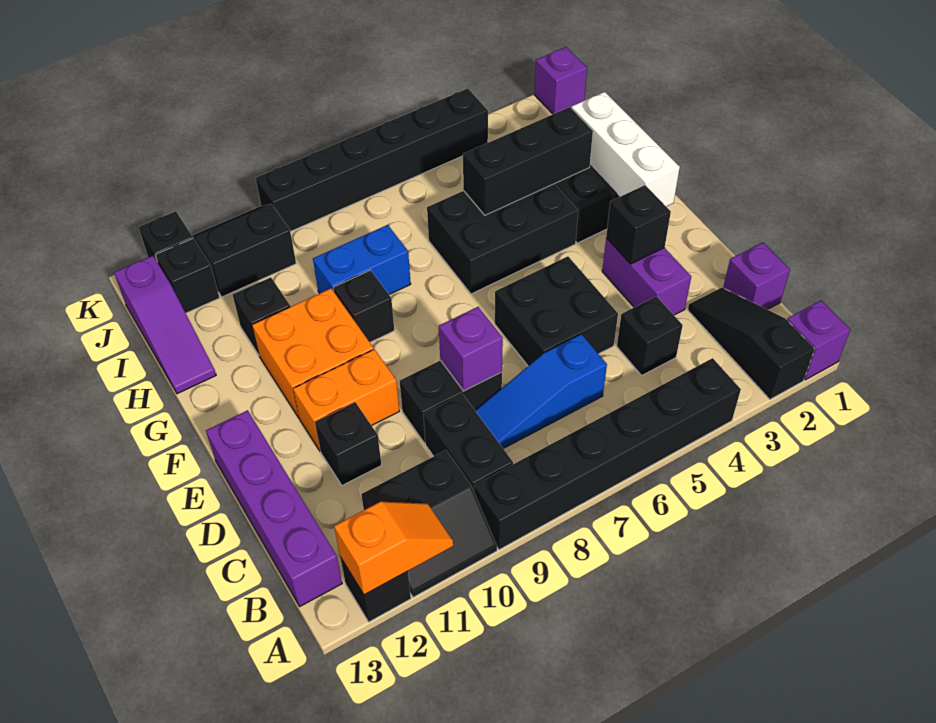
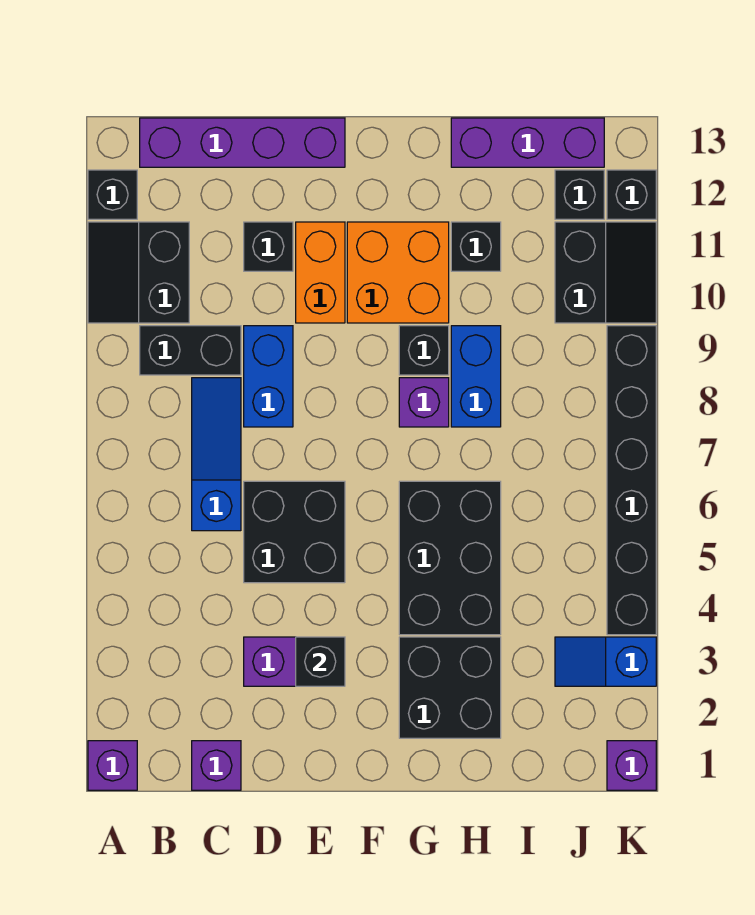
black slope A2:C2 level 1 top A -> none
black brick A4:A9 level 1 -> none
orange slope A11:A12 level 2 top 12 -> none
black brick C4 level 1 -> none
black brick D8:D9 level 1 -> blue brick D8:D9 level 1
purple brick D8 level 2 -> purple brick G8 level 1
white brick F2:H2 level 2 -> none
black brick H3:H5 level 2 -> none
purple slope H13:J13 level 1 top J -> purple brick H13:J13 level 1
none -> blue slope J3:K3 level 1 top K

